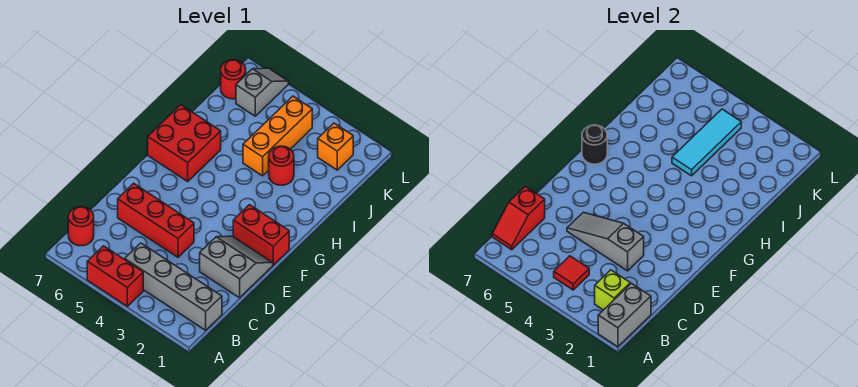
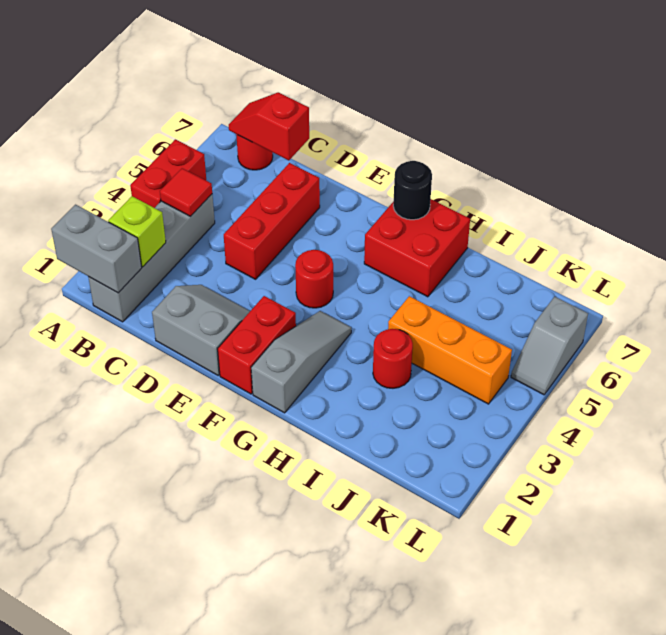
grey slope D1:E2 level 1 top D -> grey slope D1:E2 level 1 top 1
grey slope D3:D5 level 2 top 3 -> grey slope G1:G3 level 1 top 1
cyan tile I4:K4 level 2 -> none
orange brick K2 level 1 -> none
grey slope K6:L6 level 1 top K -> grey slope L5:L6 level 1 top 6
red round brick K7 level 1 -> red round brick F4 level 1

